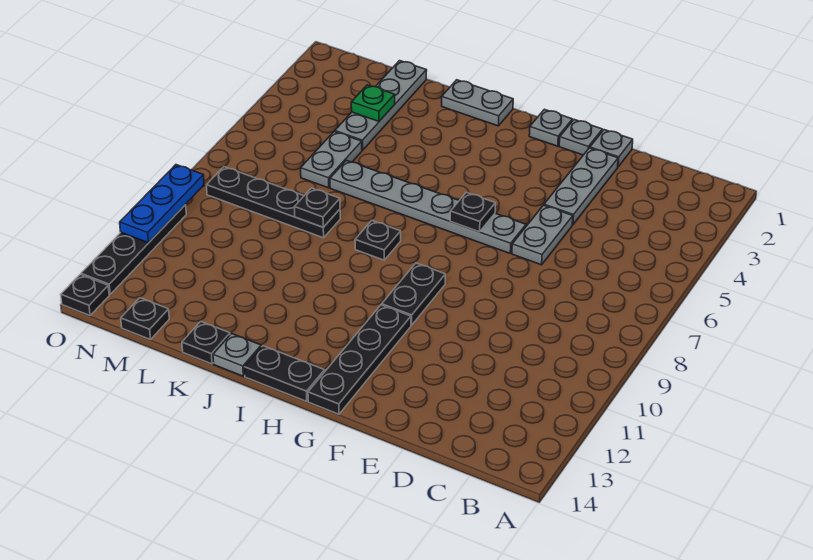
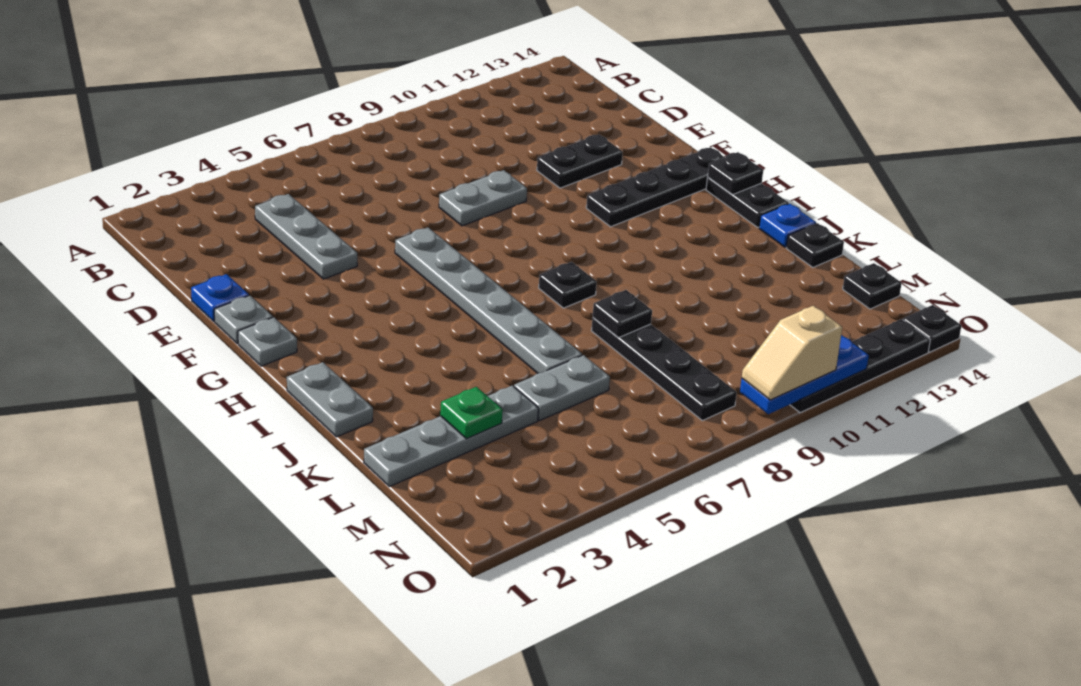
grey plate E1 level 1 -> blue plate E1 level 1
grey plate E2:E4 level 1 -> grey plate C4:E4 level 1
grey plate E5:E6 level 1 -> grey plate E8:E9 level 1
black plate G6 level 2 -> black plate H14 level 2
black plate G9:G10 level 1 -> black plate E11:E12 level 1
grey plate J14 level 1 -> blue plate J14 level 1
none -> tan slope O9:O10 level 3 top 10

